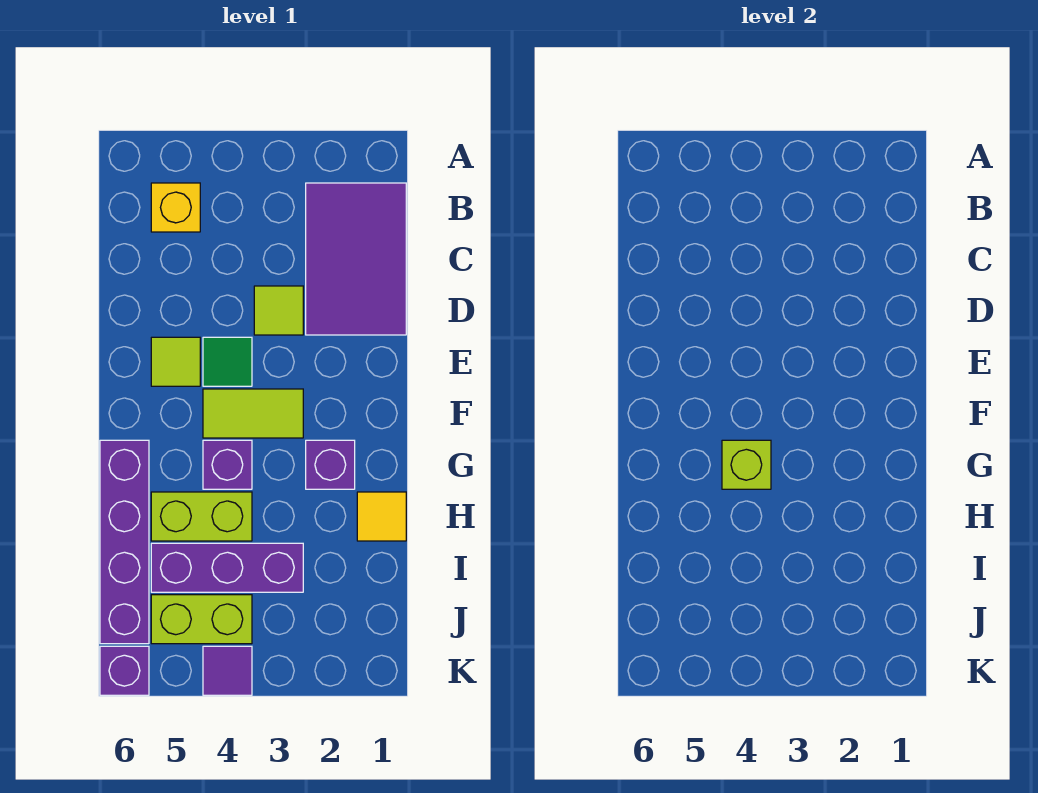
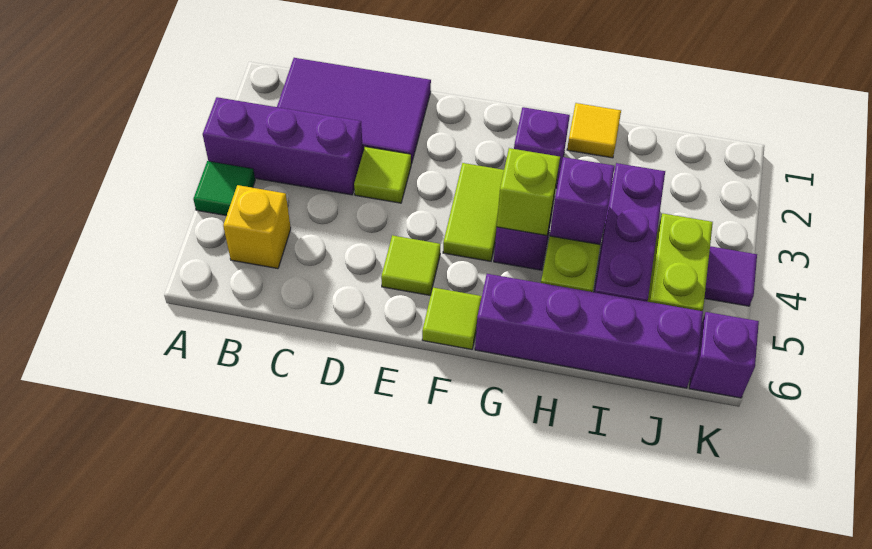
none -> purple brick A3:C3 level 1
green tile E4 level 1 -> green tile A4 level 1
none -> lime tile F6 level 1
none -> purple brick H4 level 2

